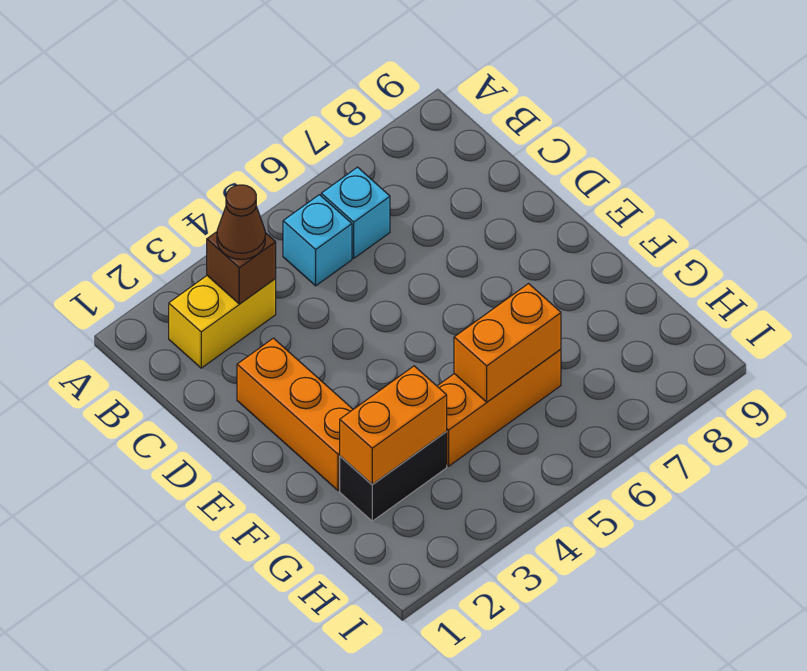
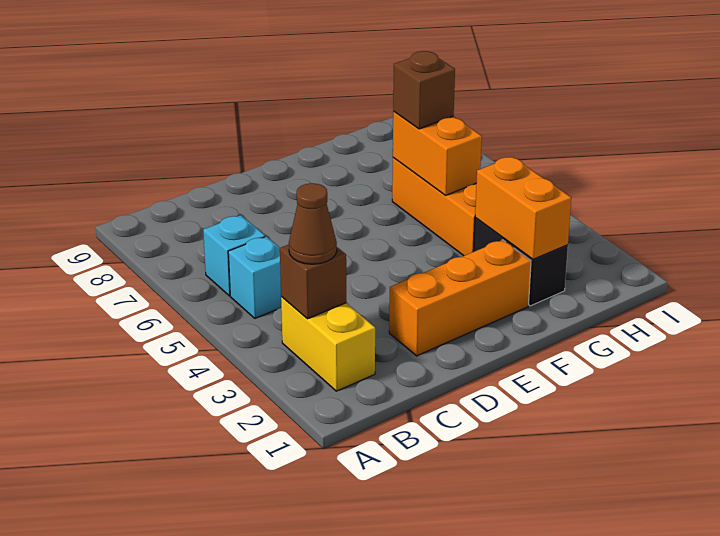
none -> brown brick G6 level 3

